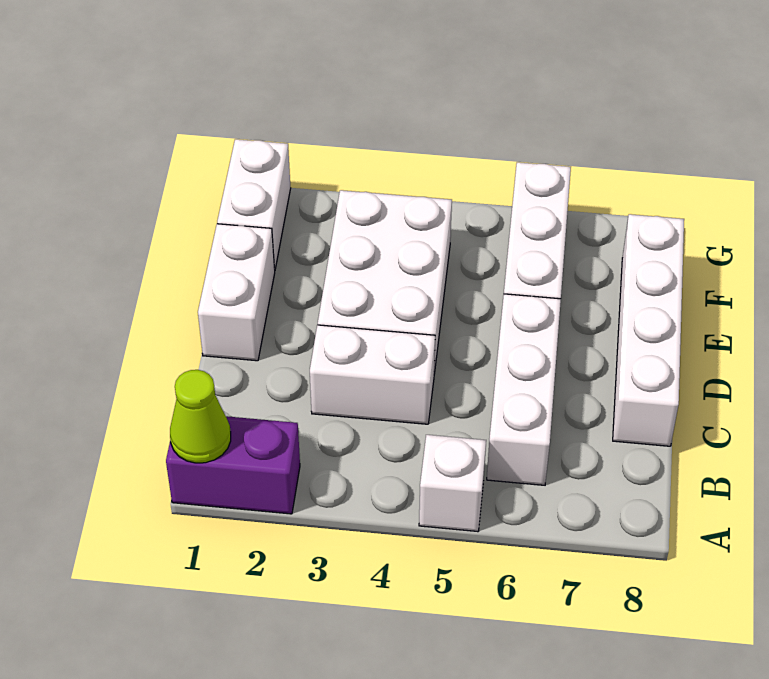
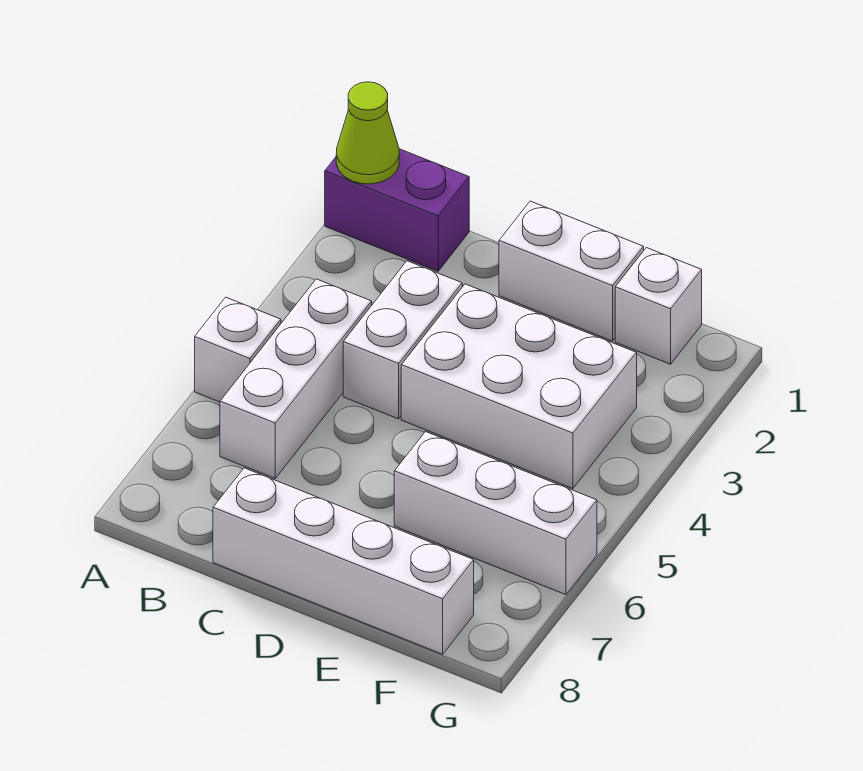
purple brick A1:A2 level 1 -> purple brick A1:B1 level 1
white brick B6:D6 level 1 -> white brick B4:B6 level 1
white brick F1:G1 level 1 -> white brick F1 level 1

